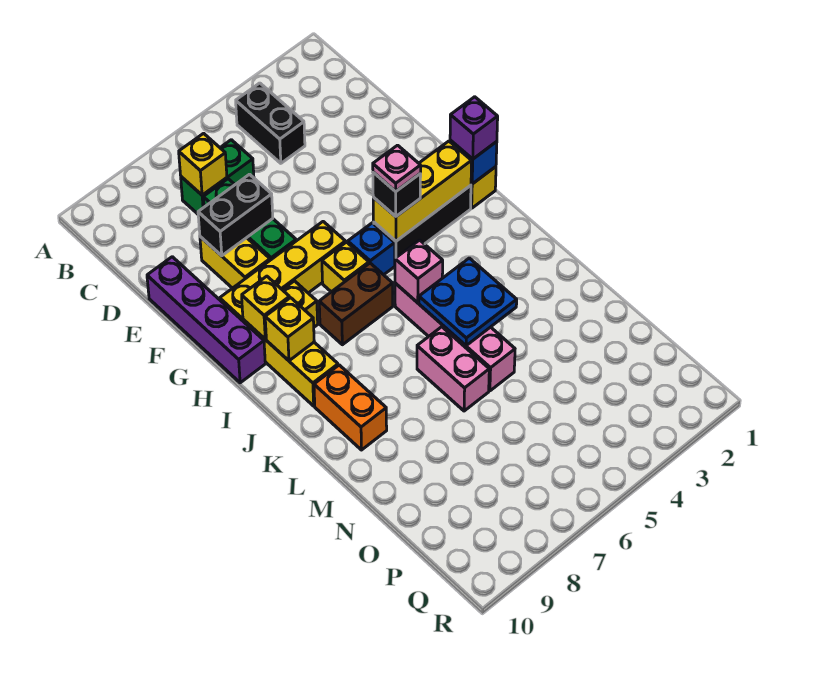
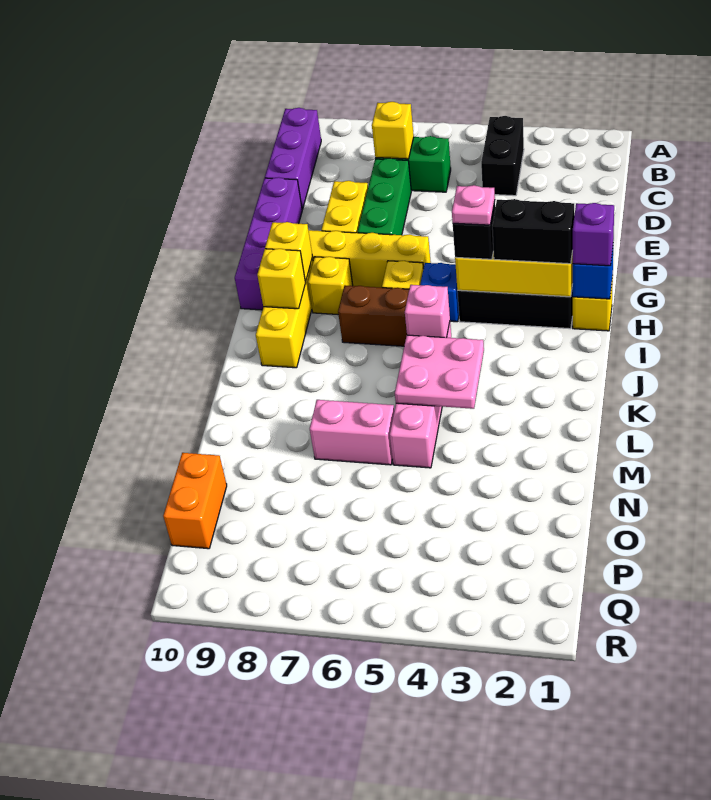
none -> purple brick B10:D10 level 1
black brick E7:E8 level 2 -> black brick H2:H3 level 3
blue plate K4:L5 level 2 -> pink plate K4:L5 level 2
orange brick K9:L9 level 1 -> orange brick O10:P10 level 1
pink brick L6:M6 level 1 -> pink brick M6:M7 level 1

